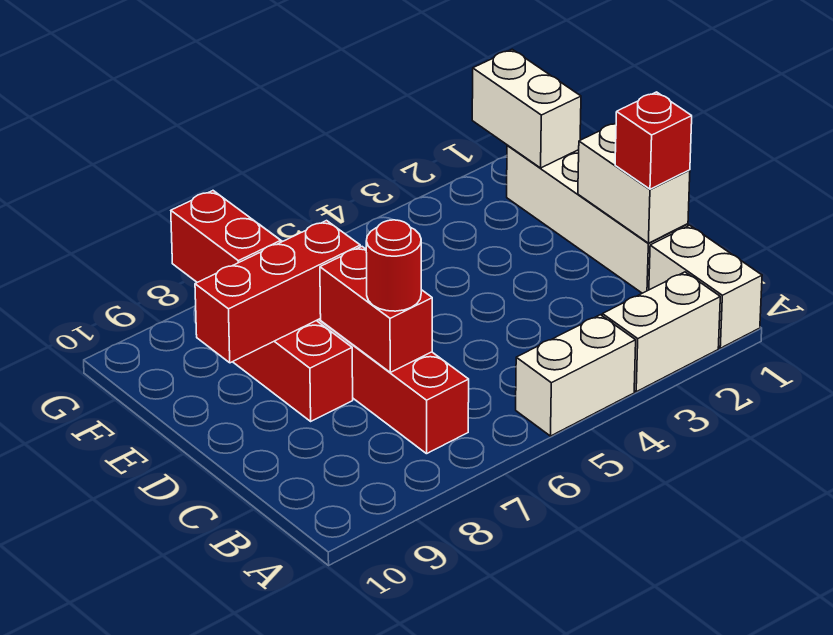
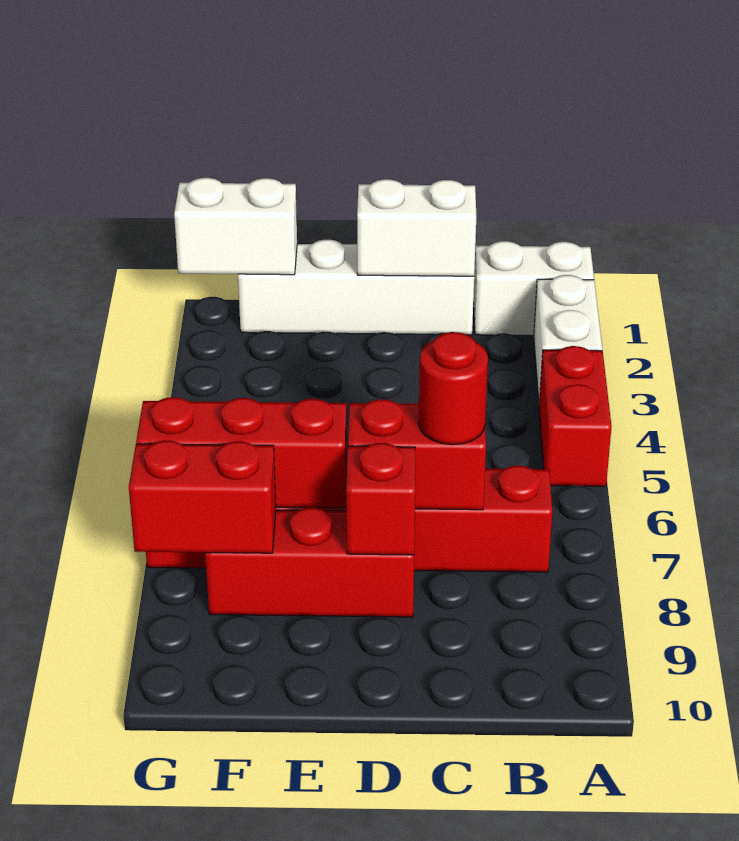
white brick A4:A5 level 1 -> red brick A4:A5 level 1
red brick C1 level 3 -> red brick D8 level 2
red brick E7:E9 level 2 -> red brick E7:G7 level 2

